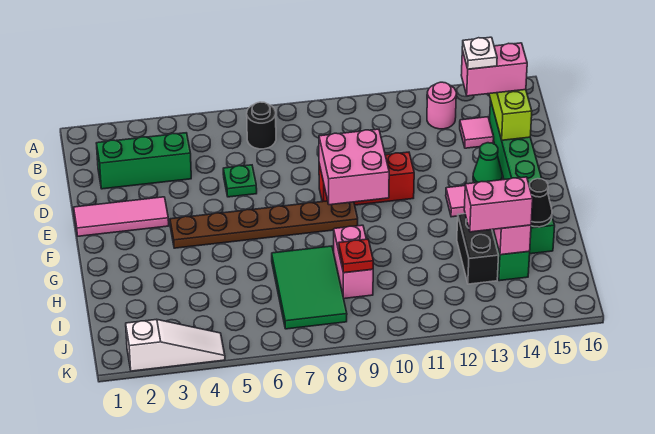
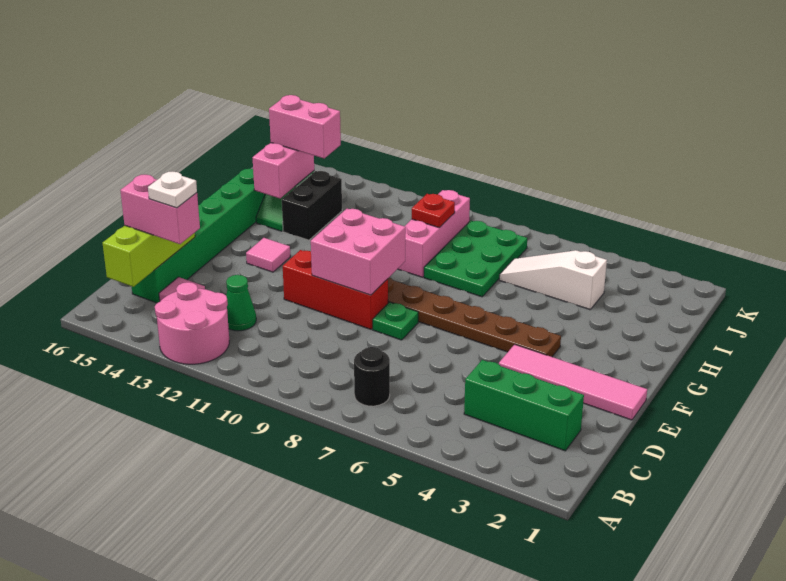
pink round brick B13 level 1 -> pink round brick A12:B13 level 1
green plate D6 level 1 -> green plate E8 level 1
pink tile E1:E3 level 1 -> pink tile E1:E4 level 1
green cone E14 level 1 -> green cone C12 level 1
green tile H7:J8 level 1 -> green plate H7:J8 level 1
pink brick H9:I9 level 1 -> pink brick H9:J9 level 1
black cone H15 level 2 -> none
white slope K2:K4 level 1 top 2 -> white slope I4:I6 level 1 top 4

